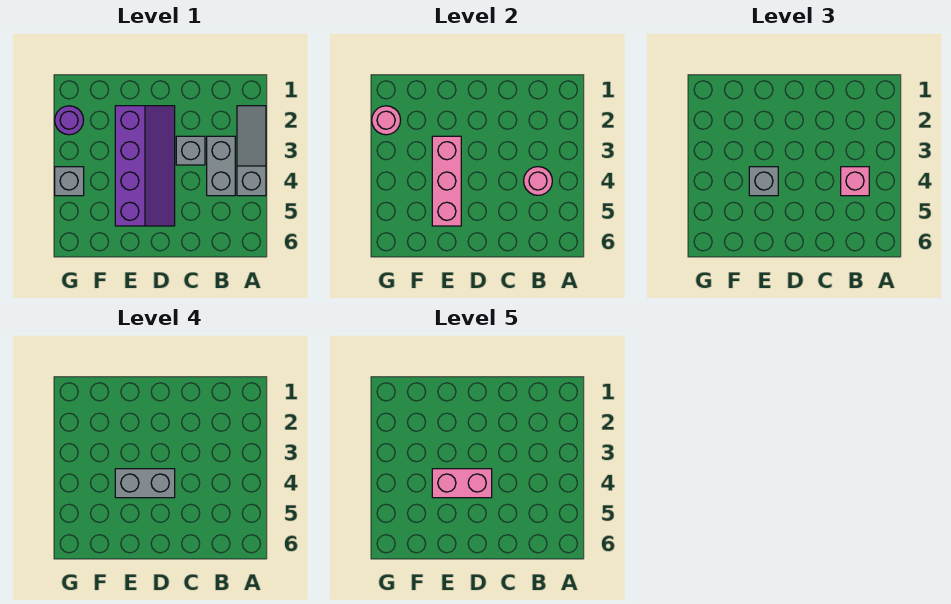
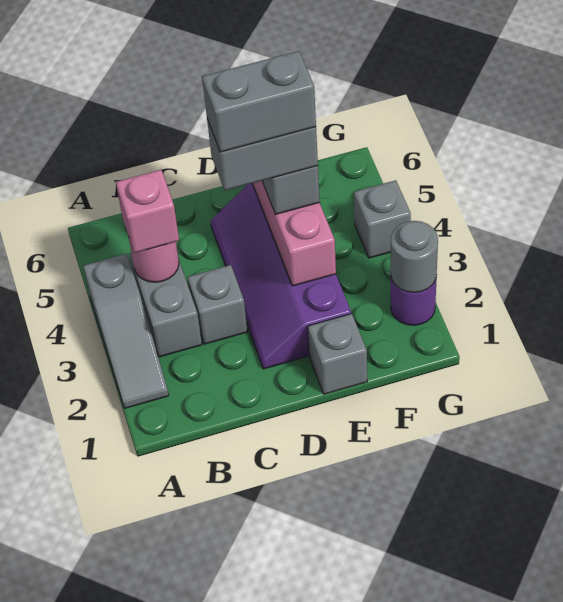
pink brick D4:E4 level 5 -> grey brick D4:E4 level 5
none -> grey brick E1 level 1
pink round brick G2 level 2 -> grey round brick G2 level 2

